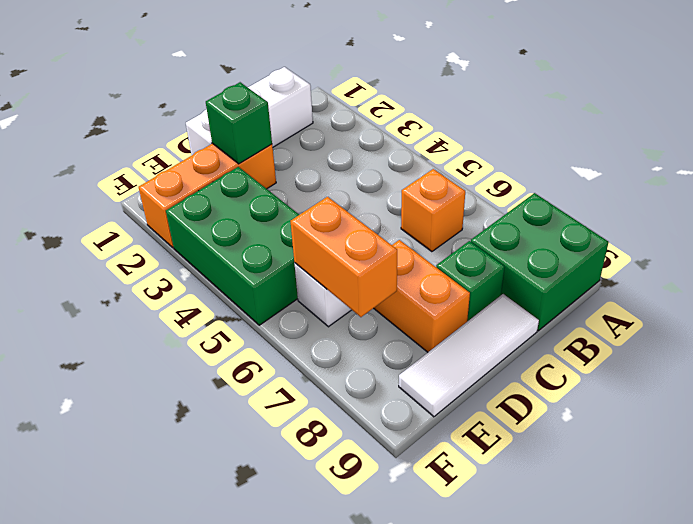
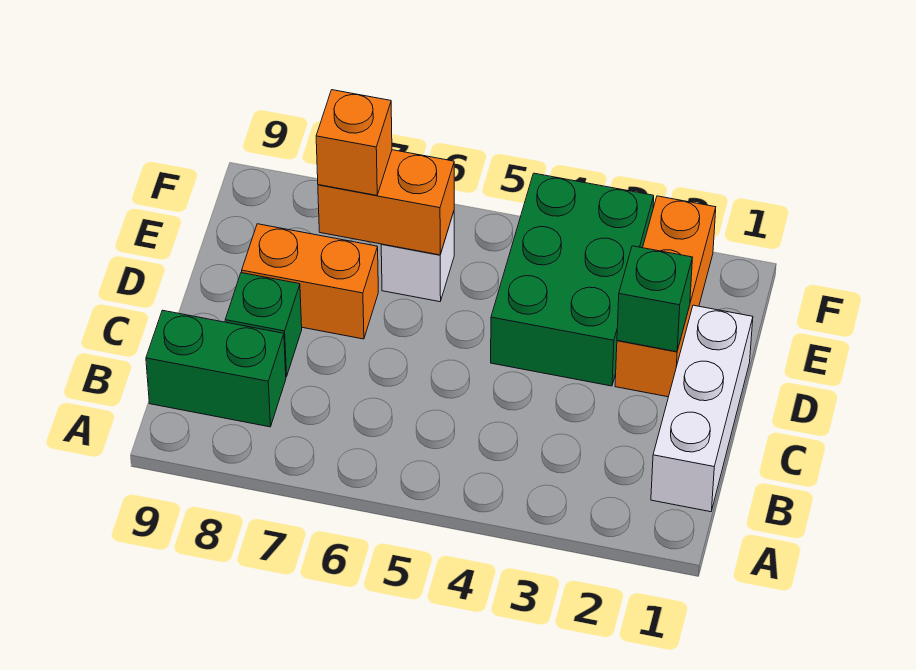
green brick A8:B9 level 1 -> green brick B8:B9 level 1
orange brick B6 level 1 -> orange brick E7 level 3
white tile C9:E9 level 1 -> none
green brick E3:F5 level 1 -> green brick D3:F4 level 1

